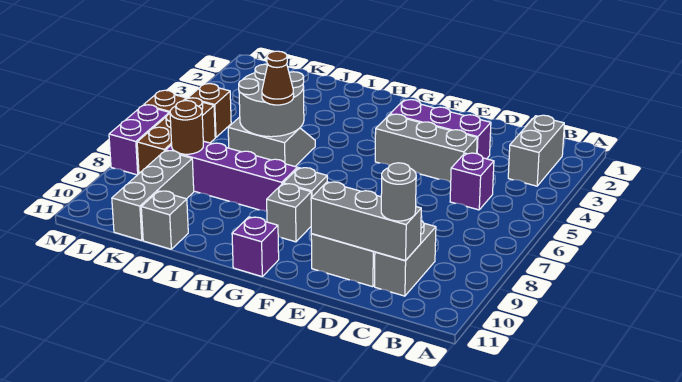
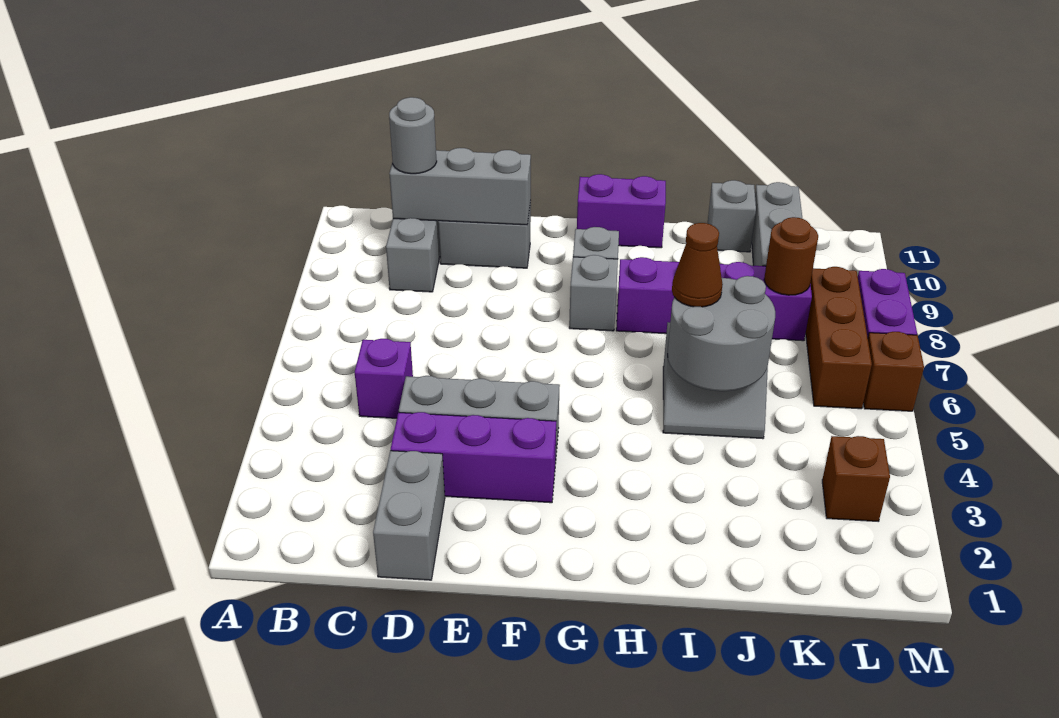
grey brick B2:B3 level 1 -> grey brick D1:D2 level 1
purple brick G11 level 1 -> purple brick G11:H11 level 1
brown brick L5 level 1 -> brown brick L3 level 1

